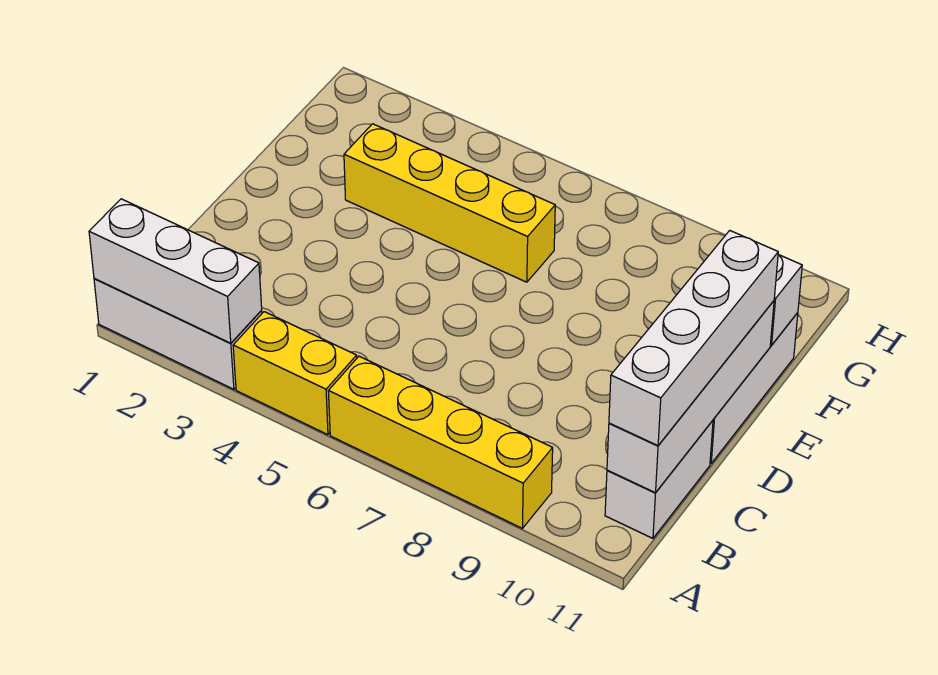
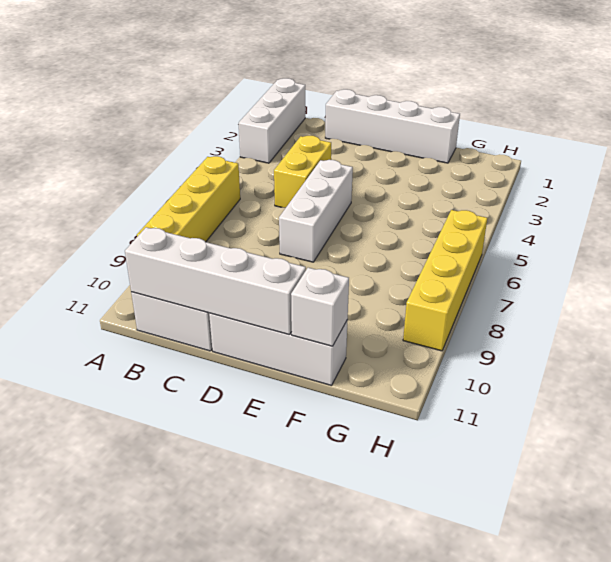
white brick A1:A3 level 2 -> white brick D5:D7 level 1
yellow brick A4:A5 level 1 -> yellow brick C4:C5 level 1
white brick B11:E11 level 3 -> white brick C1:F1 level 1
yellow brick F3:F6 level 1 -> yellow brick H6:H9 level 1

